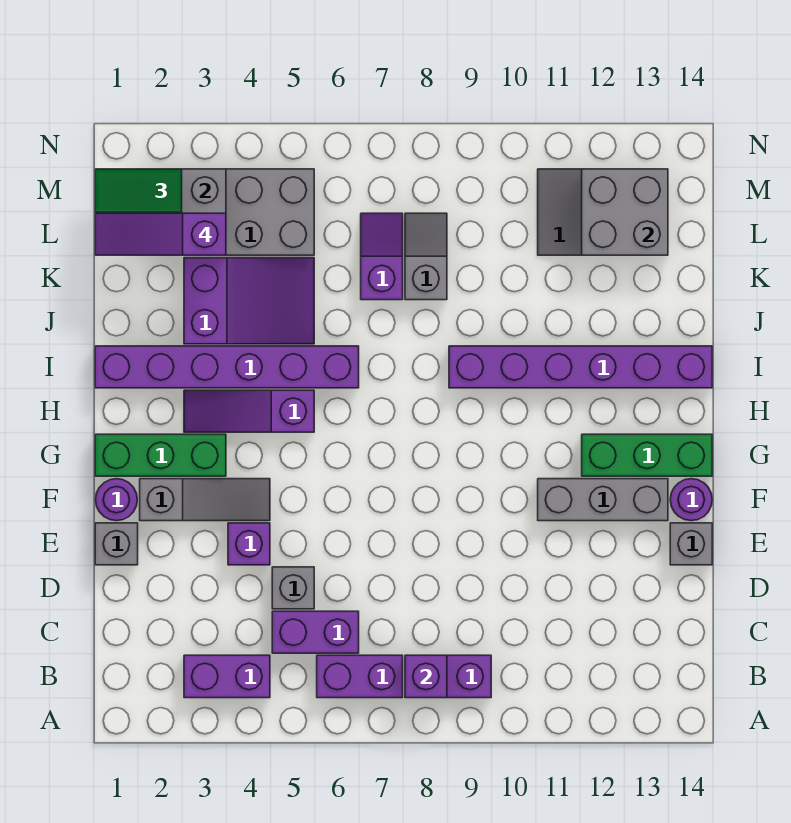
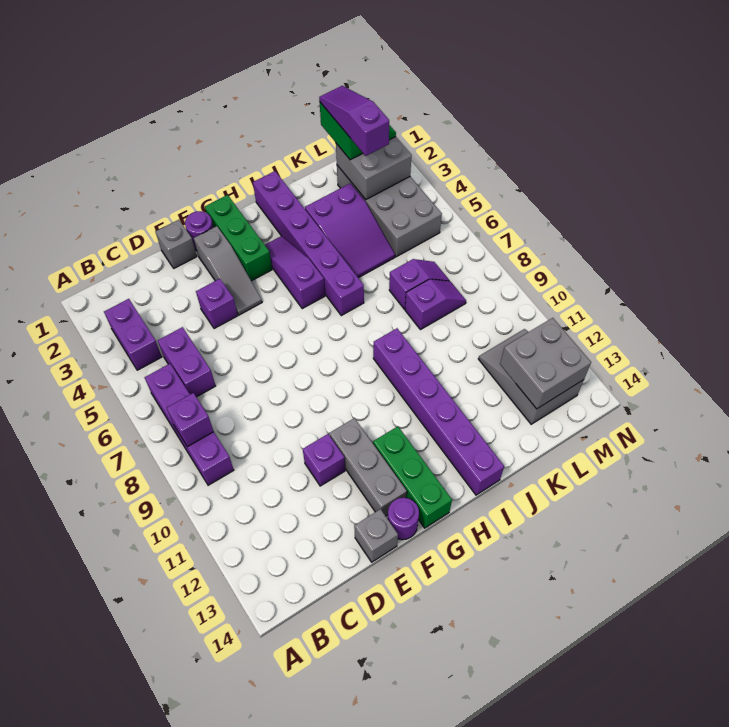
grey brick D5 level 1 -> none
none -> purple brick E11 level 1
grey slope K8:L8 level 1 top K -> purple slope K8:L8 level 1 top K

